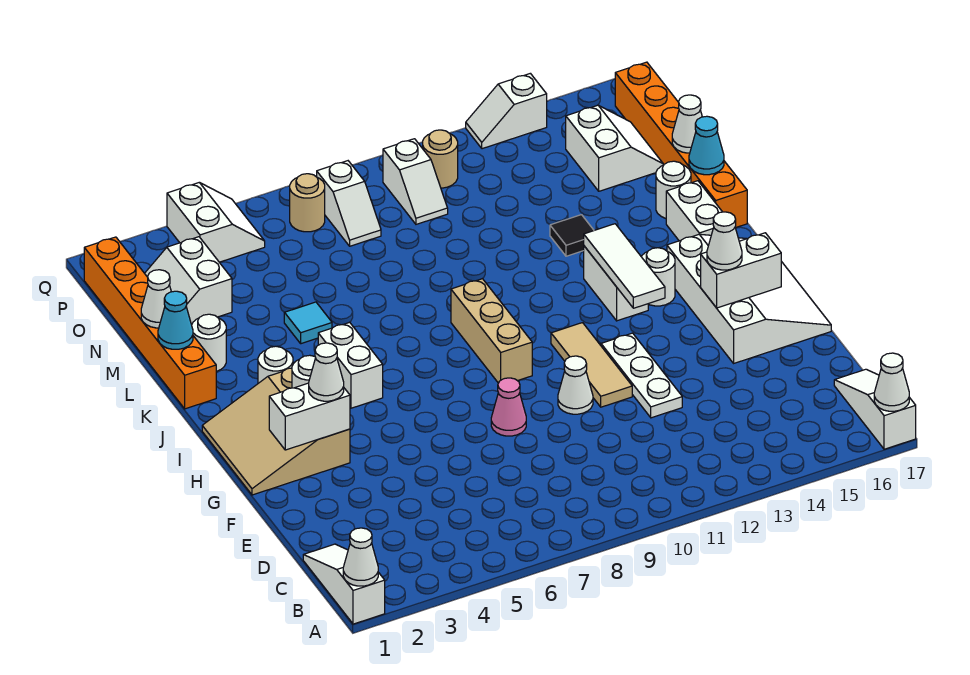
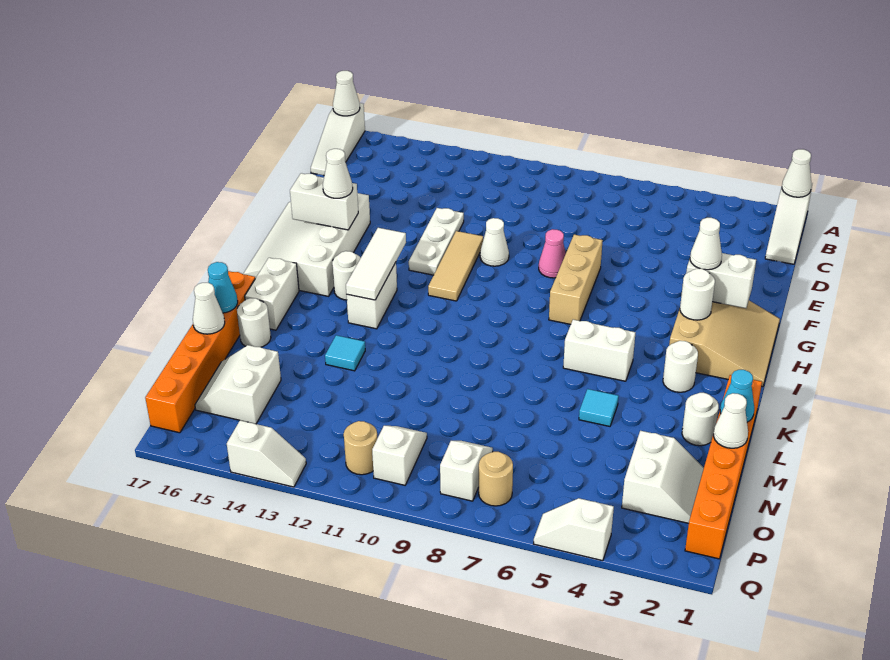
tan brick H9:J9 level 1 -> tan brick F7:H7 level 1
white brick I5:J5 level 1 -> white brick J5:J6 level 1
black tile L13 level 1 -> cyan tile L13 level 1
white slope P4:Q5 level 1 top 4 -> white slope Q4:Q5 level 1 top 4

